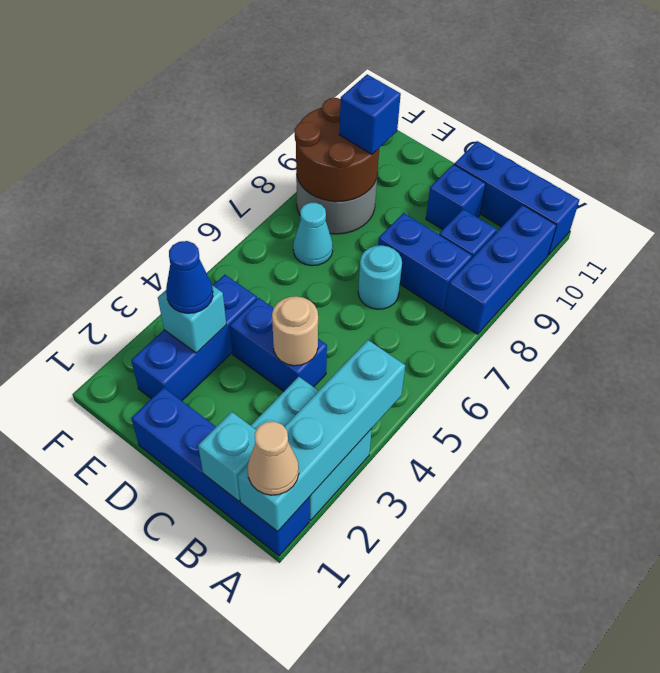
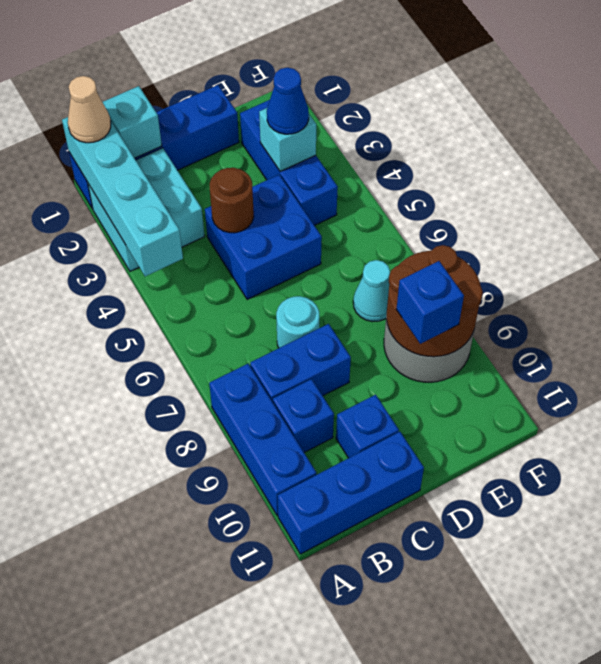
blue brick C4:D4 level 1 -> blue brick C4:D5 level 1
tan round brick C4 level 2 -> brown round brick C4 level 2

